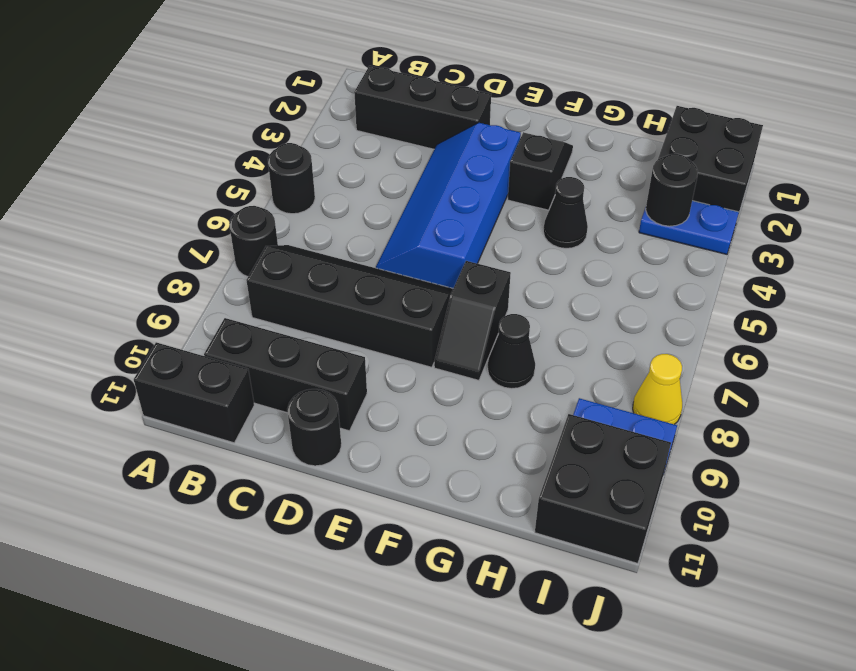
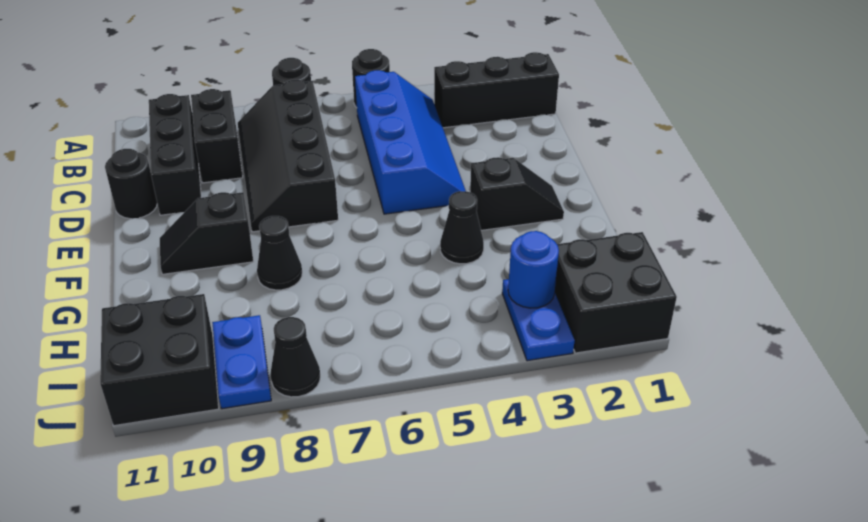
black brick A11:B11 level 1 -> black brick B9:C9 level 1
black brick B2:D2 level 1 -> black brick B1:B3 level 1
black slope B7:E8 level 1 top 8 -> black slope B7:E8 level 1 top 7
blue slope D3:E6 level 1 top E -> blue slope B4:E5 level 1 top 5
black slope F7:F8 level 1 top 7 -> black slope F9:F10 level 1 top 9
black round brick I3 level 2 -> blue round brick I3 level 2
yellow cone J8 level 1 -> black cone J8 level 1

